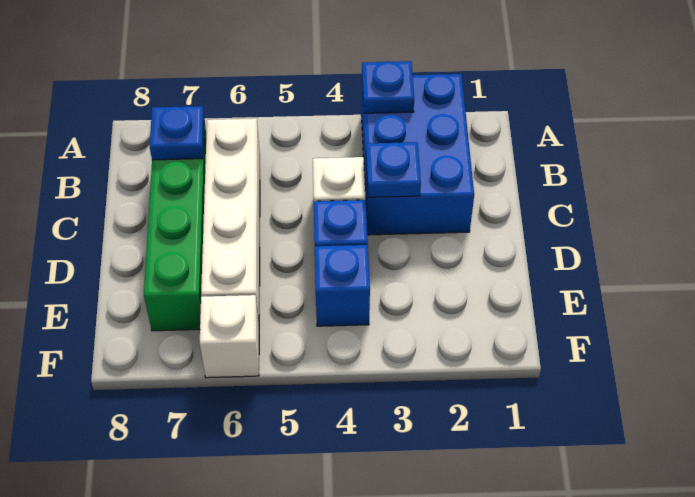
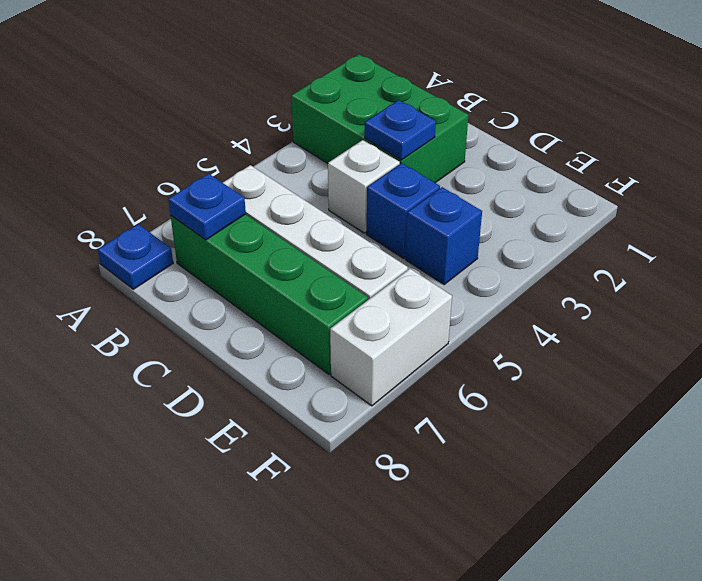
blue brick A2:C3 level 1 -> green brick A2:C3 level 1
blue plate A3 level 2 -> blue plate A8 level 1
white brick F6 level 1 -> white brick F6:F7 level 1

